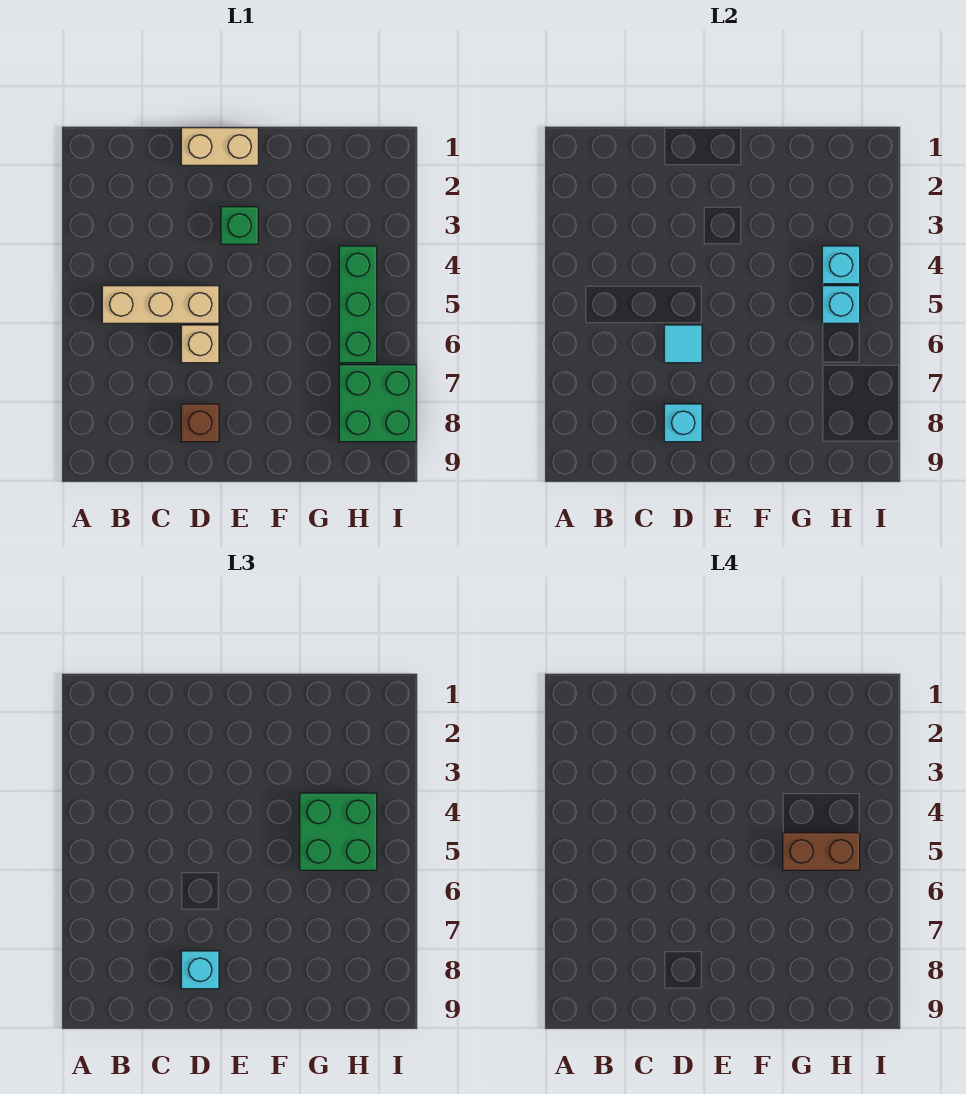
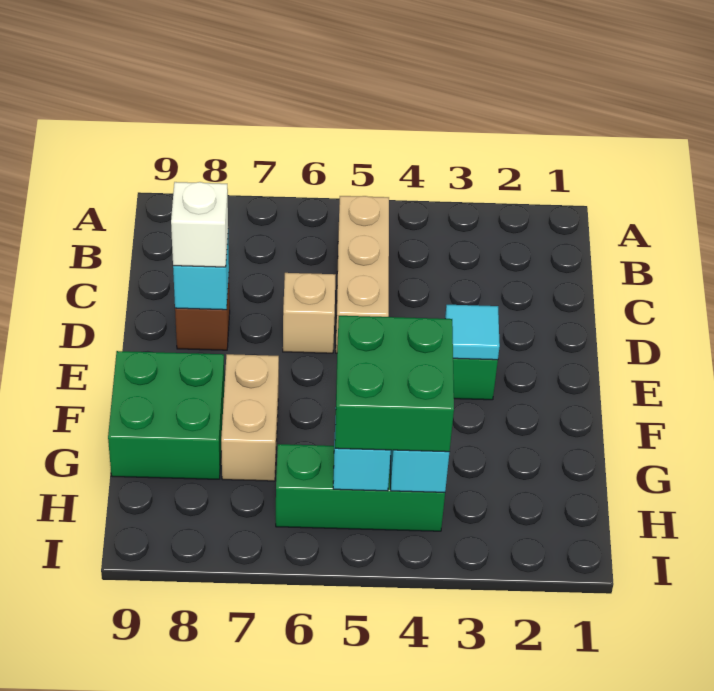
tan brick D1:E1 level 1 -> tan brick F7:G7 level 1
cyan tile D6 level 2 -> cyan tile E3 level 2
cyan brick D8 level 3 -> white brick D8 level 3
brown brick G5:H5 level 4 -> none
green brick H7:I8 level 1 -> green brick F8:G9 level 1

